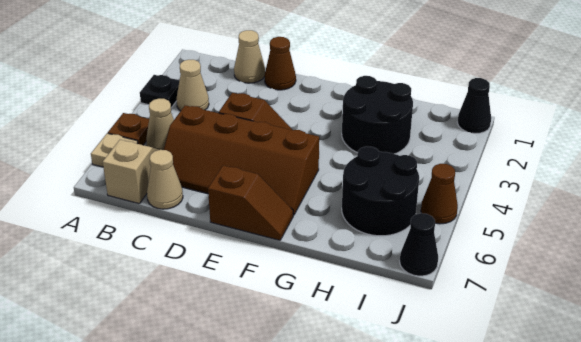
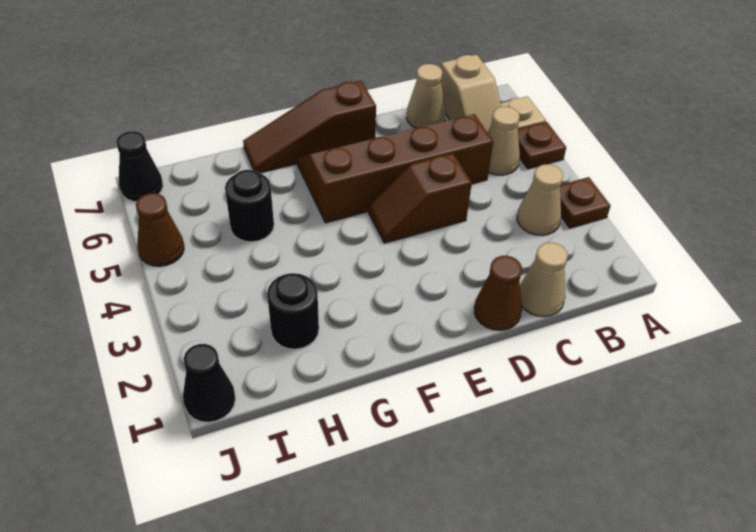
black plate A3 level 1 -> brown plate A3 level 1
brown slope E7:F7 level 1 top E -> brown slope E7:G7 level 1 top E
black round brick G2:H3 level 1 -> black round brick H2 level 1
black round brick H5:I6 level 1 -> black round brick H5 level 1

